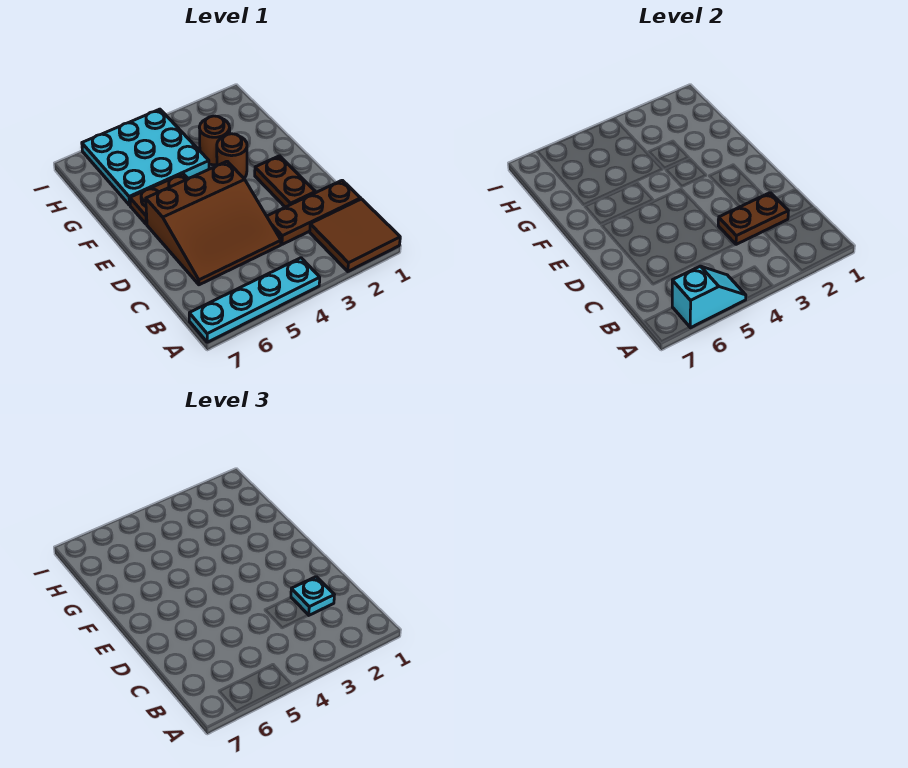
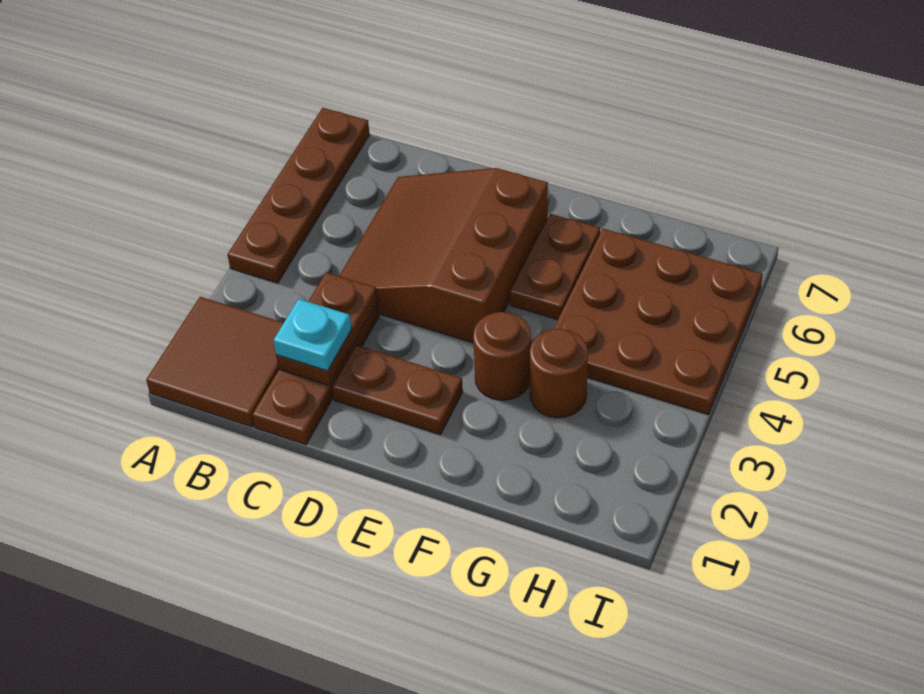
cyan plate A4:A7 level 1 -> brown plate A4:A7 level 1
cyan slope A5:A6 level 2 top 6 -> none
cyan plate G4:I6 level 1 -> brown plate G4:I6 level 1

